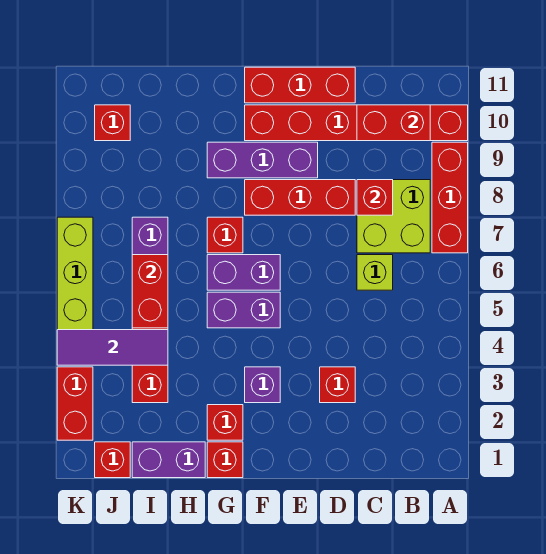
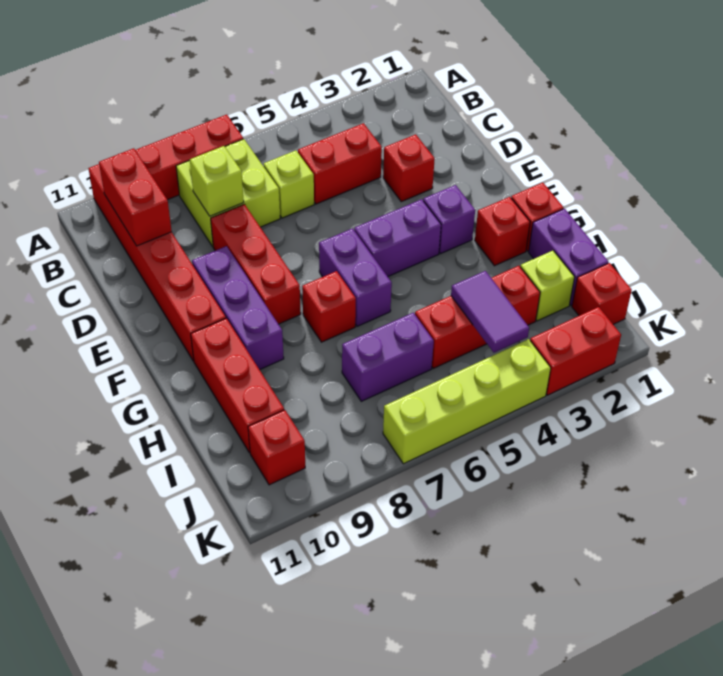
red brick C8 level 2 -> lime brick C8 level 2
red brick D11:F11 level 1 -> red brick G10:I10 level 1
purple brick F5:G5 level 1 -> purple brick F4:F5 level 1
none -> lime brick I2 level 1
purple tile I4:K4 level 2 -> purple tile I4:J4 level 2
red brick I5:I6 level 2 -> red brick C4:C5 level 1

